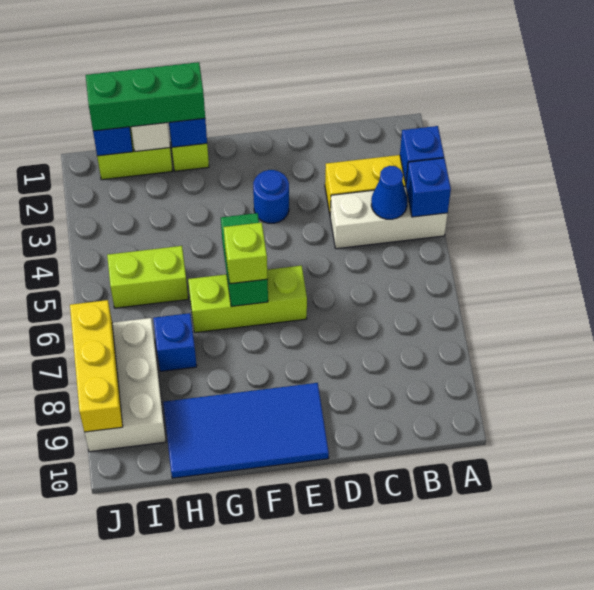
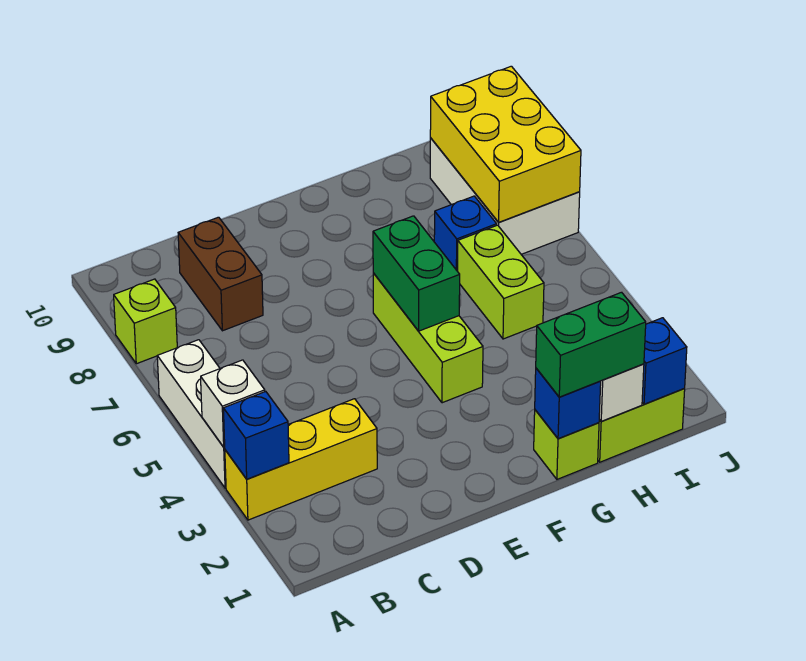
white brick A4:C4 level 1 -> white brick A4:A6 level 1
blue brick A4 level 2 -> white brick A4 level 2
blue cone B4 level 2 -> none
none -> brown brick C8:C9 level 1
blue round brick E3 level 1 -> none
lime brick E6:G6 level 1 -> lime brick F4:F6 level 1
blue tile E9:H10 level 1 -> none
lime brick F6 level 3 -> lime brick A8 level 1
green brick G1:I1 level 3 -> green brick G1:H1 level 3
lime brick H5:I5 level 1 -> lime brick H5:H6 level 1
yellow brick J7:J9 level 2 -> yellow brick I7:J9 level 2

